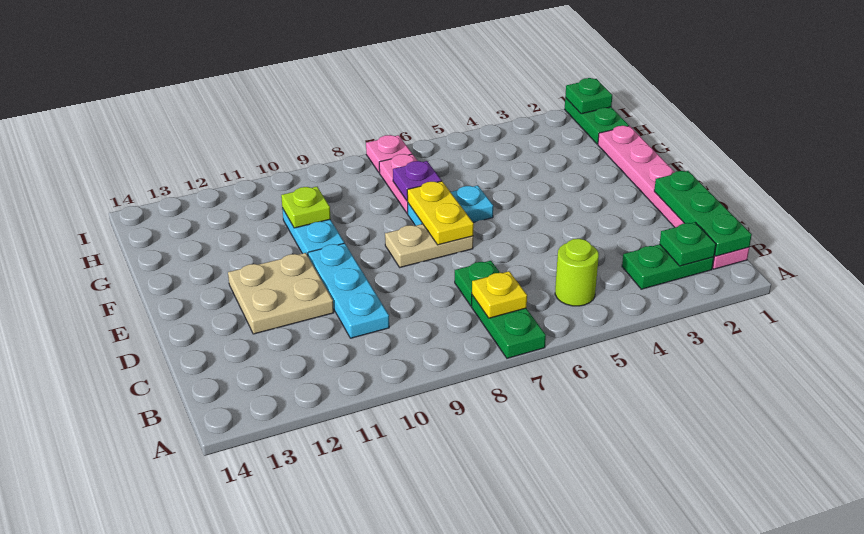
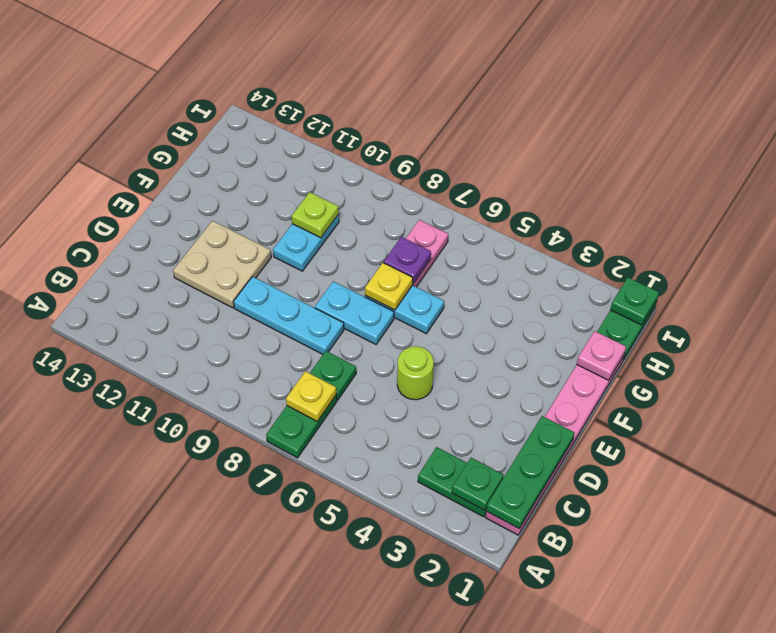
lime round brick B5 level 1 -> lime round brick D5 level 1
cyan plate C10:E10 level 1 -> cyan plate D8:D10 level 1
tan plate E7:E8 level 1 -> cyan plate E7:E8 level 1
yellow plate E7:F7 level 2 -> yellow plate F7 level 2
pink plate I7 level 1 -> pink plate G1 level 2

